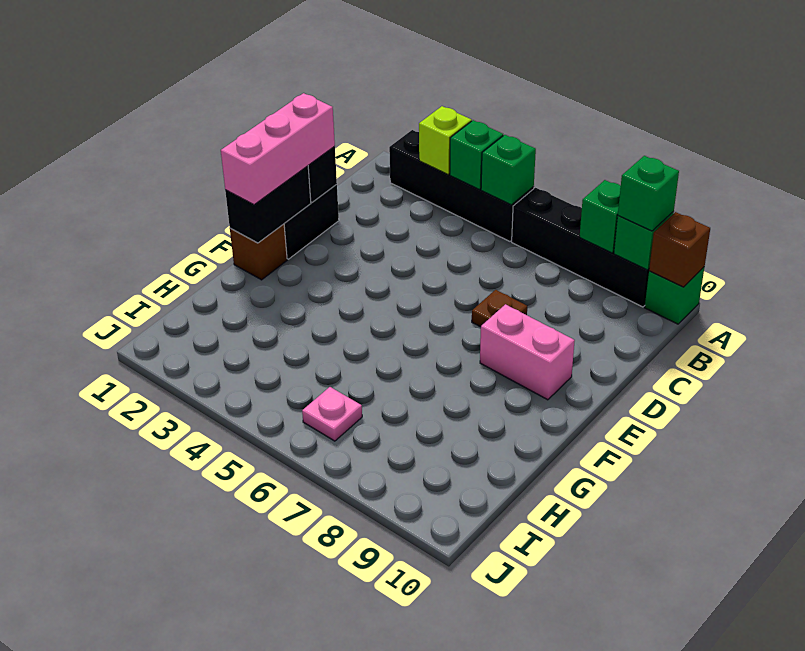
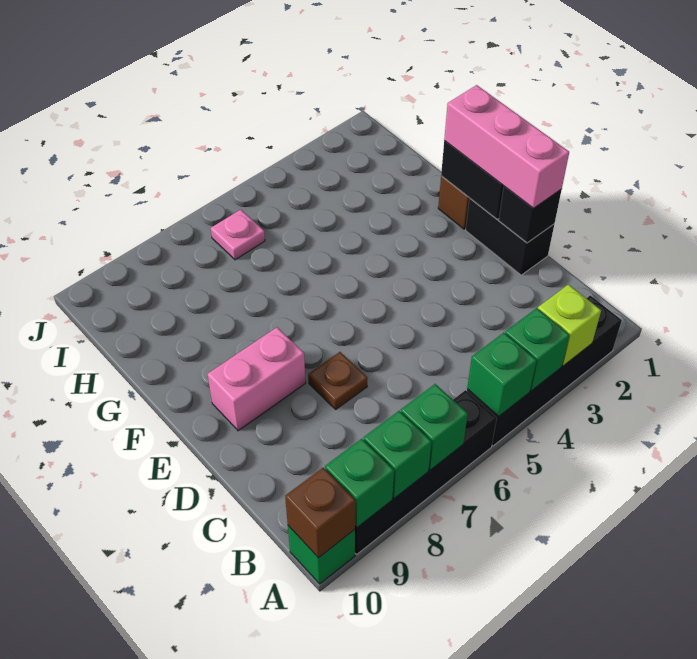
green brick A9 level 3 -> green brick A7 level 2

